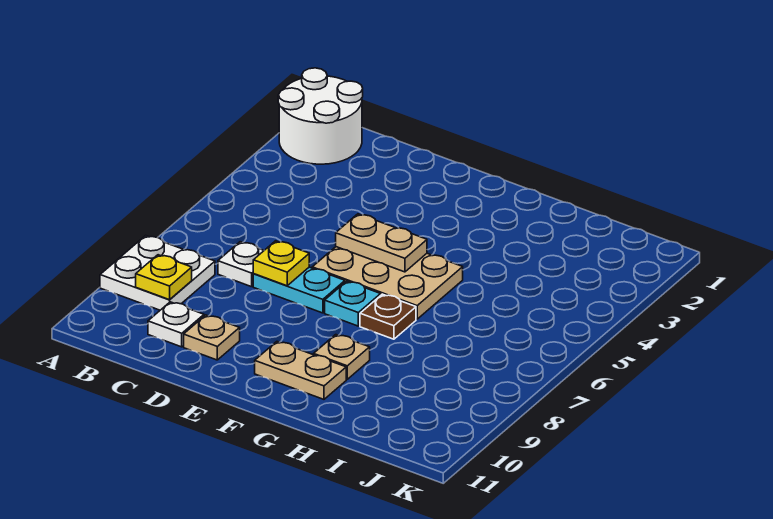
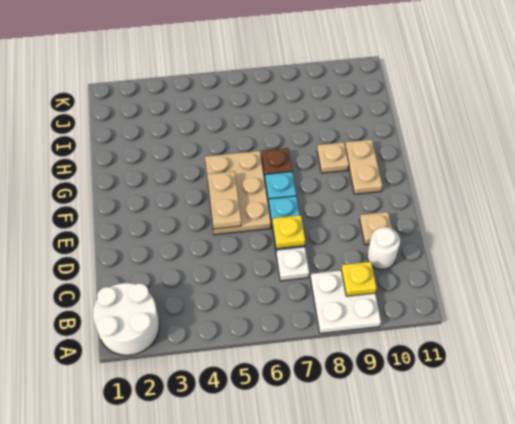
white plate C10 level 1 -> white round brick C10 level 1

